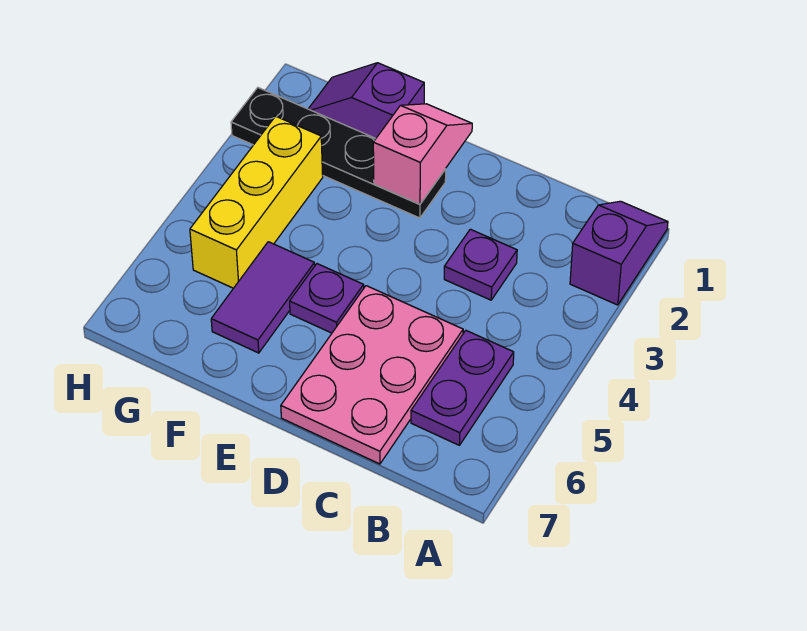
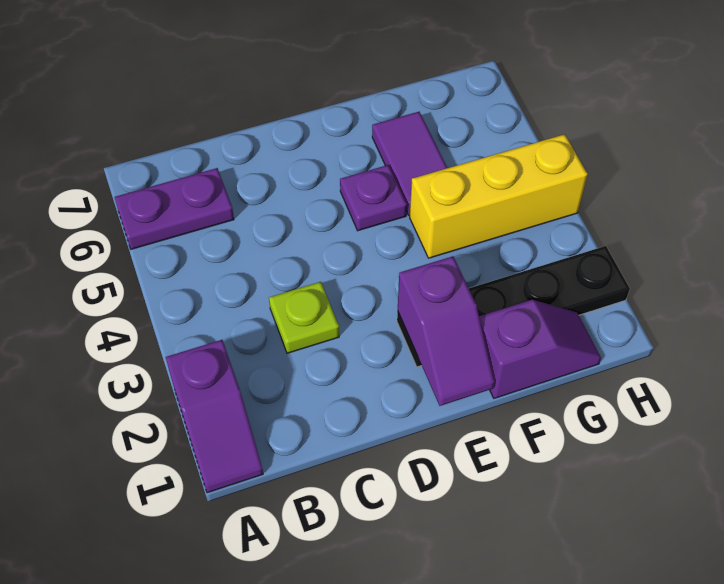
purple plate B5:B6 level 1 -> purple plate A6:B6 level 1
purple plate C3 level 1 -> lime plate C3 level 1
pink plate C5:D7 level 1 -> none
pink slope E1:E2 level 2 top 2 -> purple slope E1:E2 level 2 top 2
yellow brick G3:G5 level 1 -> yellow brick F4:H4 level 1

